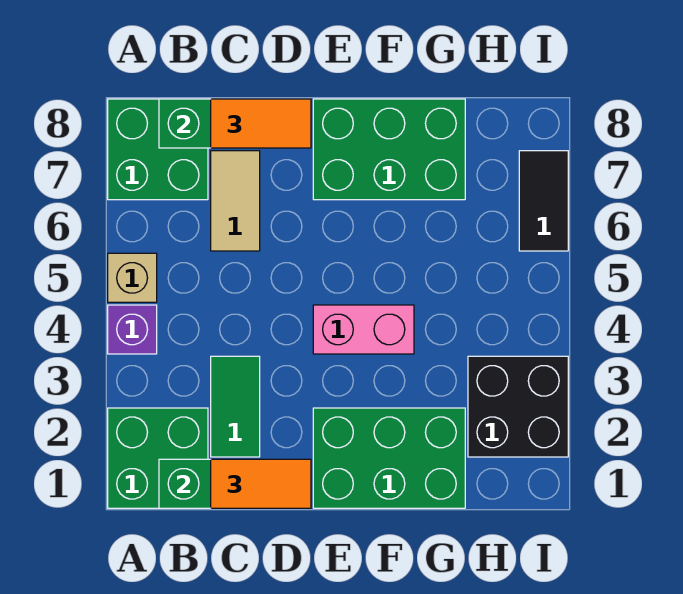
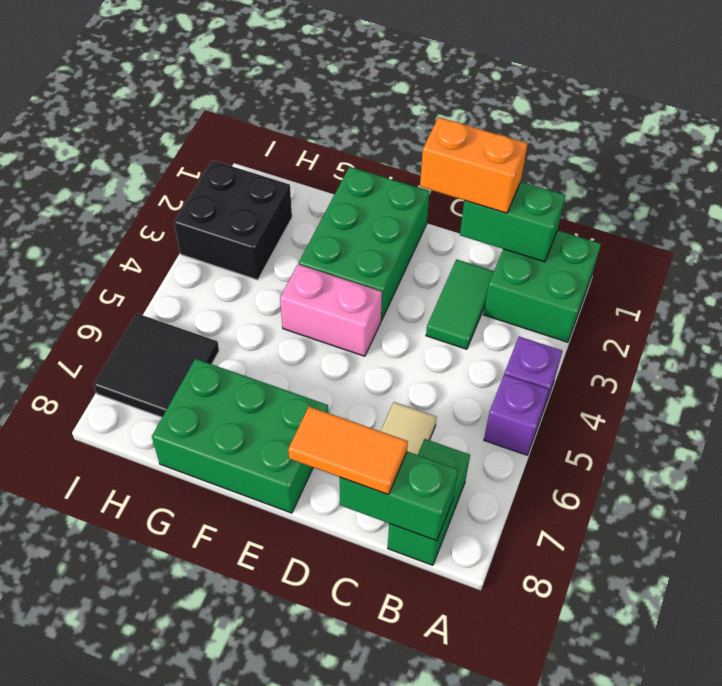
tan brick A5 level 1 -> purple brick A5 level 1
green brick A7:B8 level 1 -> green brick B7:B8 level 1
orange tile C1:D1 level 3 -> orange brick C1:D1 level 3
green brick E1:G2 level 1 -> green brick E1:F3 level 1
black tile I6:I7 level 1 -> black tile H6:I7 level 1

